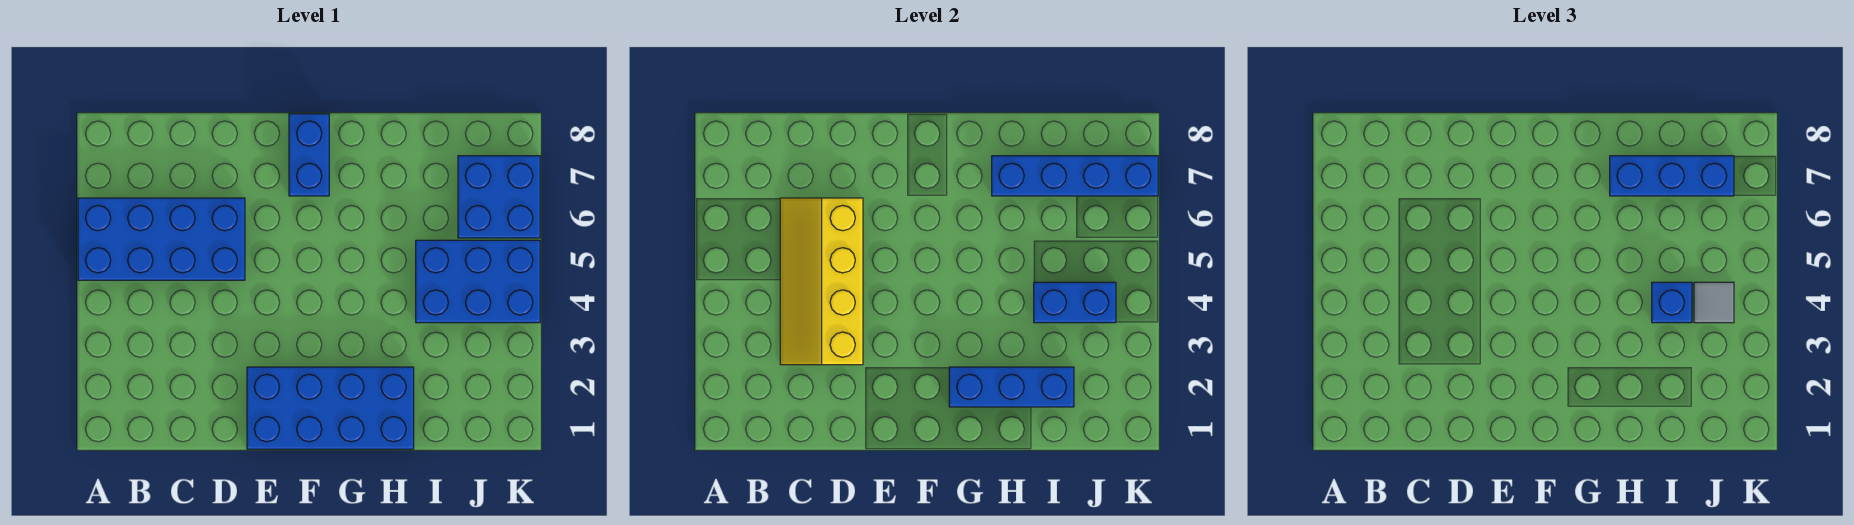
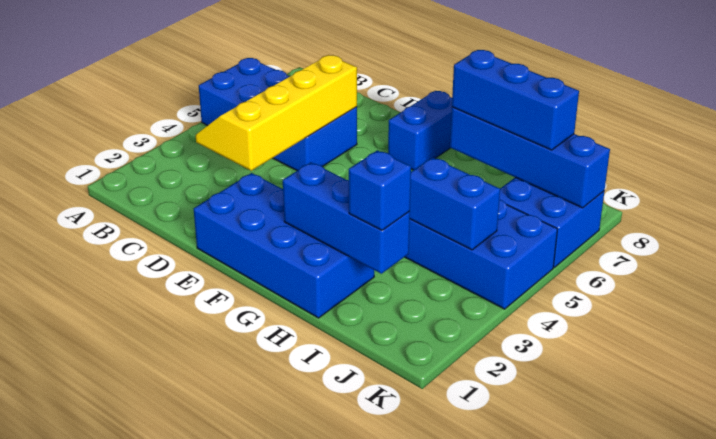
blue brick I4 level 3 -> blue brick I2 level 3
grey tile J4 level 3 -> none

